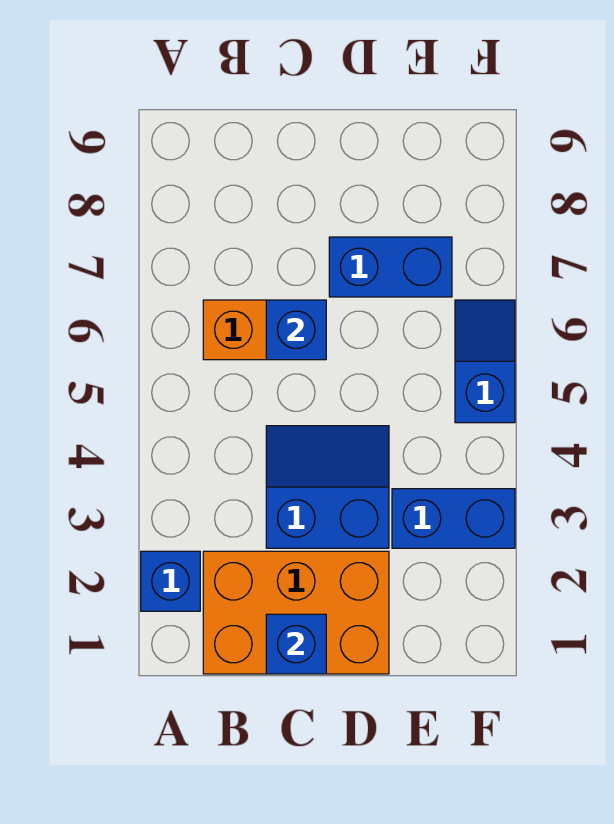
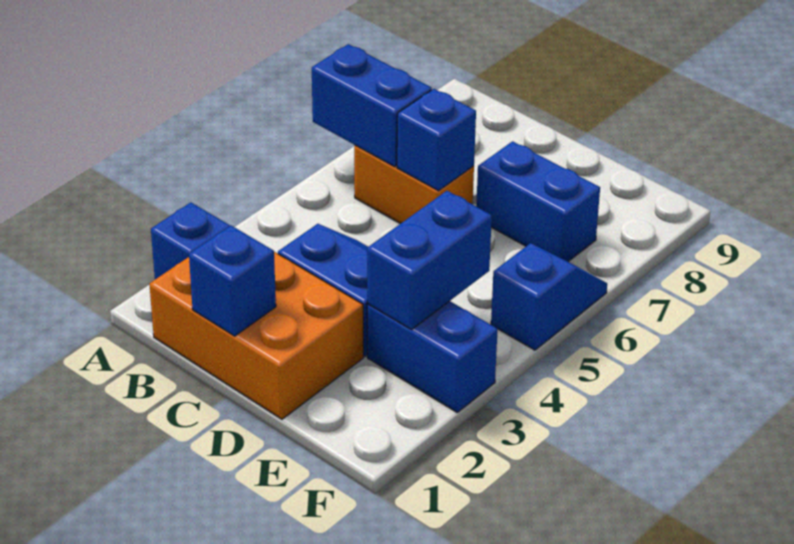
none -> blue brick A6:B6 level 2
none -> blue brick E3:E4 level 2

